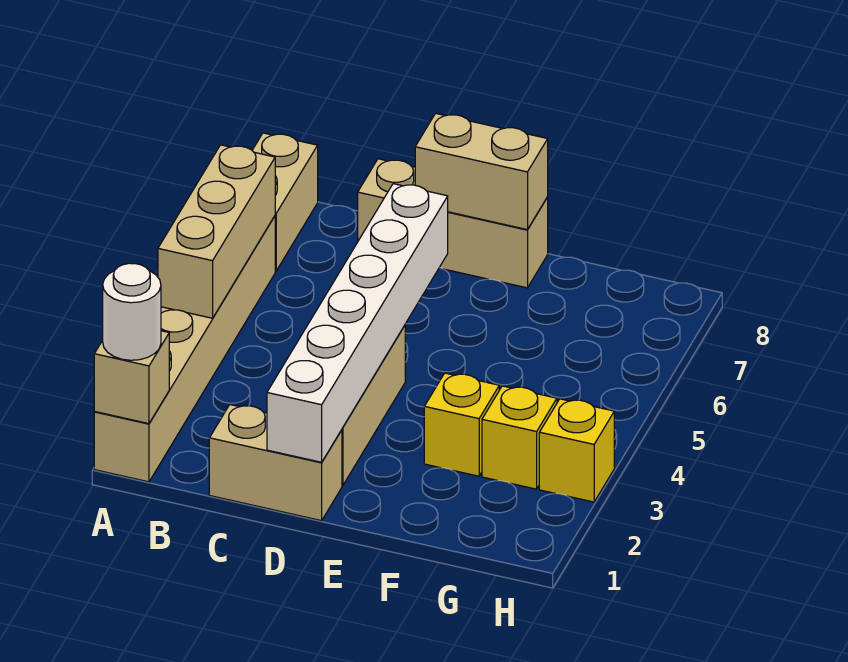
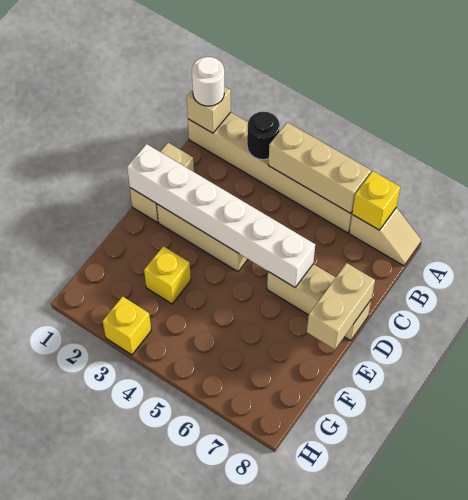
none -> black round brick A3 level 2
tan brick A7:A8 level 1 -> tan slope A7:A8 level 1 top 7
tan brick C8:E8 level 1 -> tan brick D6:D8 level 1
yellow brick G3 level 1 -> yellow brick A7 level 2

